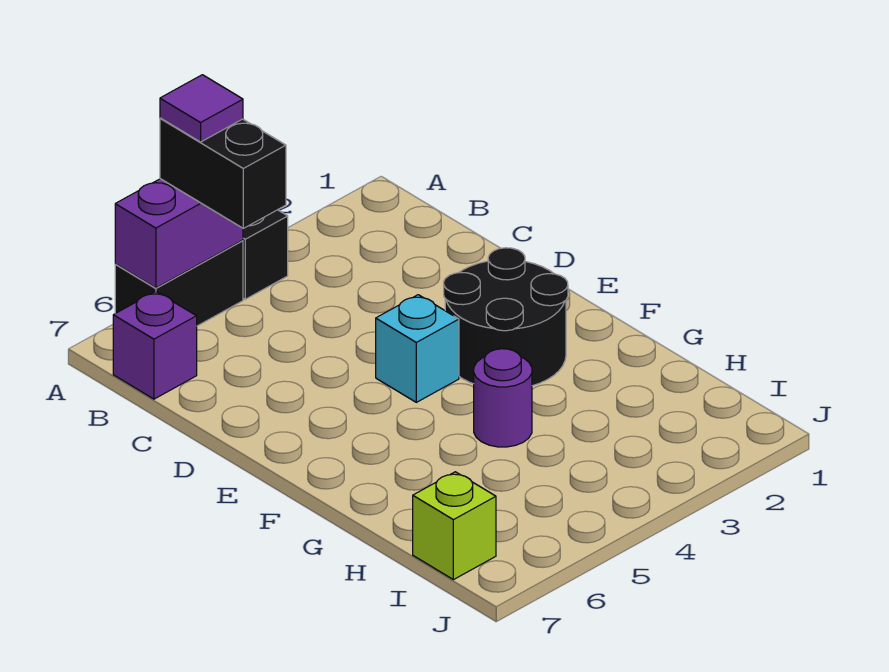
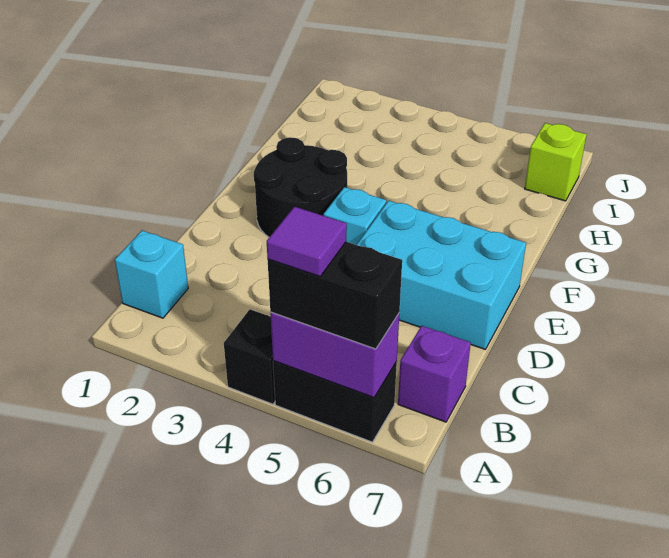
black brick A5:B5 level 3 -> black brick A5:A6 level 3
none -> cyan brick B1 level 1
none -> cyan brick D5:E7 level 1
purple round brick G4 level 1 -> none

